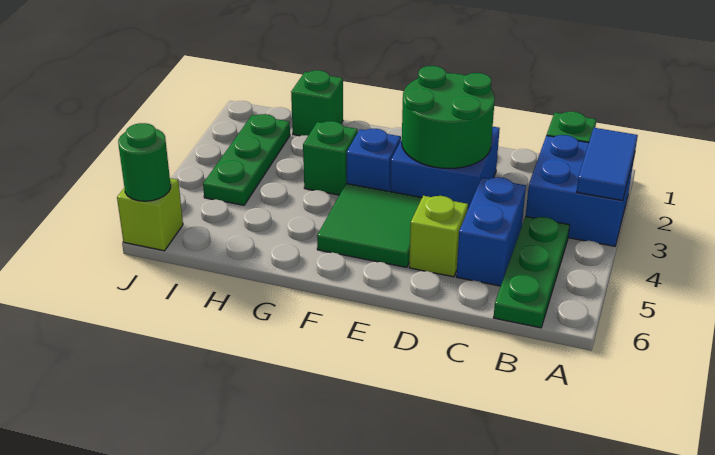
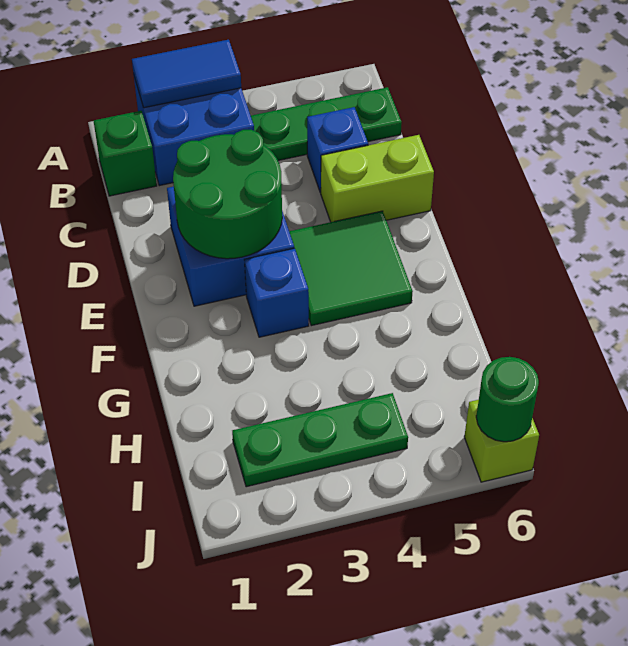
blue brick C4:C5 level 1 -> blue brick C5 level 1
lime brick D5 level 1 -> lime brick D5:D6 level 1
green brick G3 level 1 -> none
green brick H1 level 1 -> none

